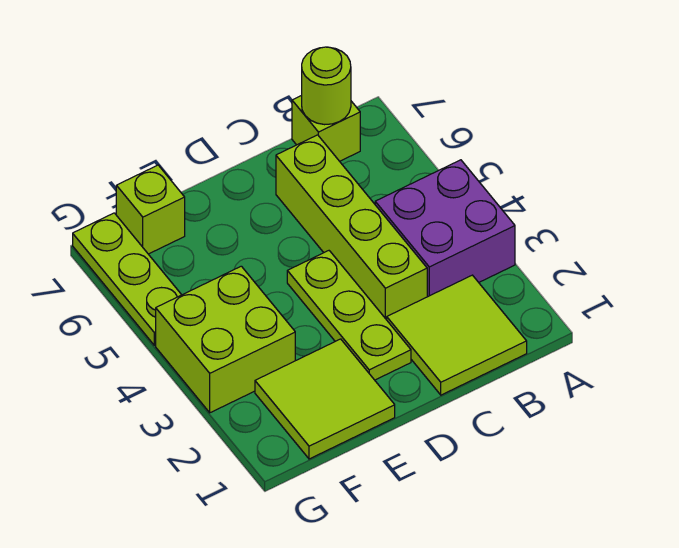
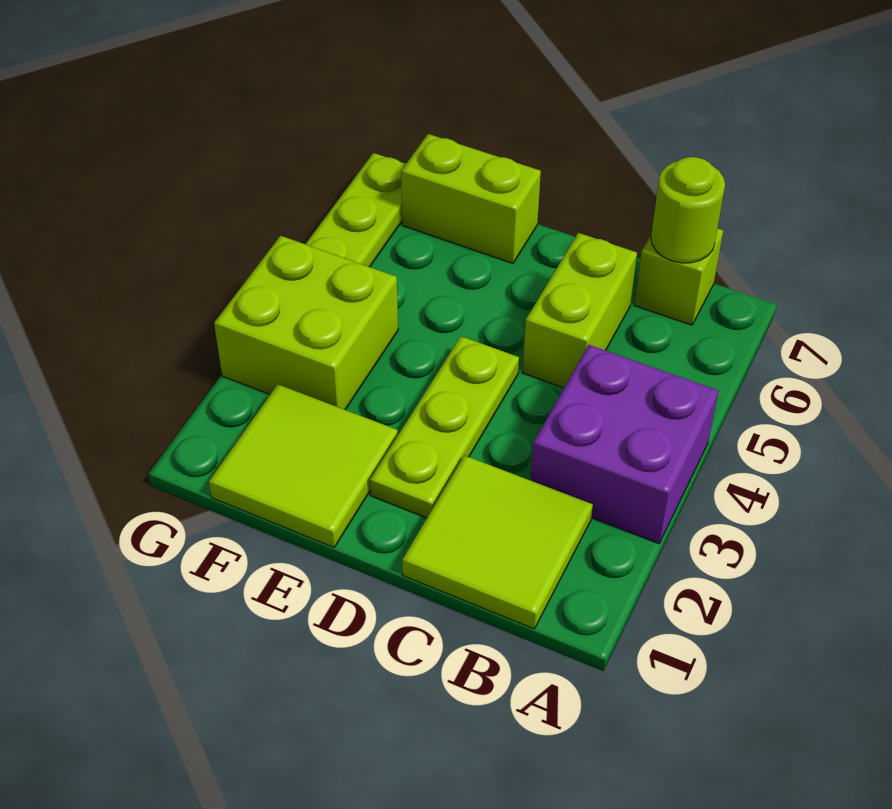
lime brick C3:C6 level 1 -> lime brick C5:C6 level 1
lime brick F7 level 1 -> lime brick E7:F7 level 1

